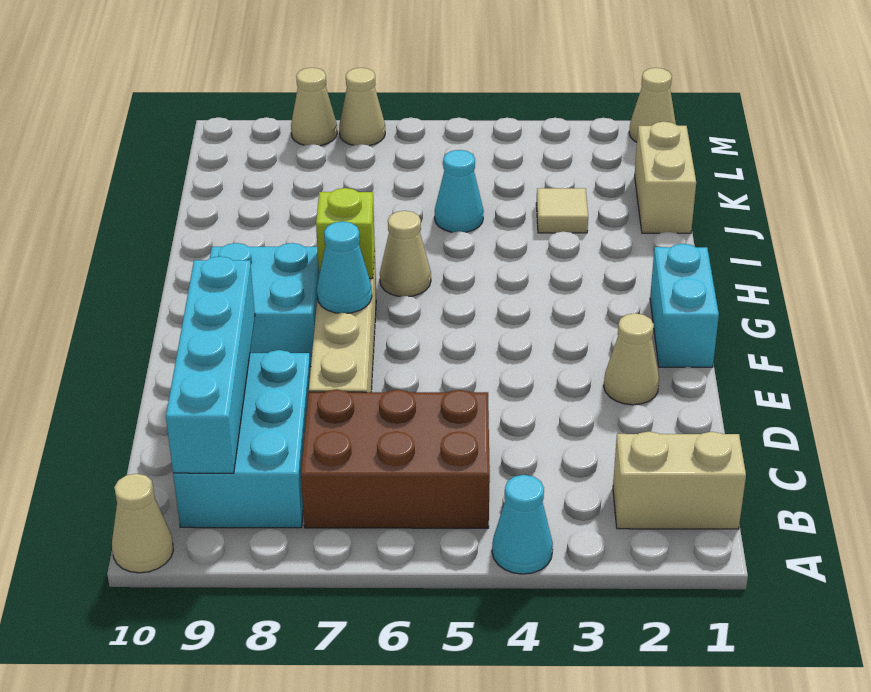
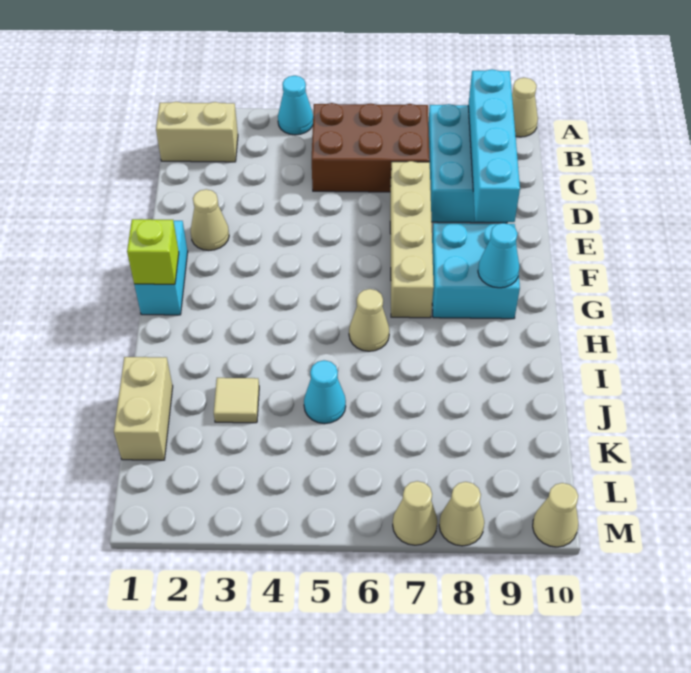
cyan cone F7 level 2 -> cyan cone G9 level 2
lime brick G7 level 2 -> lime brick G1 level 2
tan cone M1 level 1 -> tan cone M10 level 1

